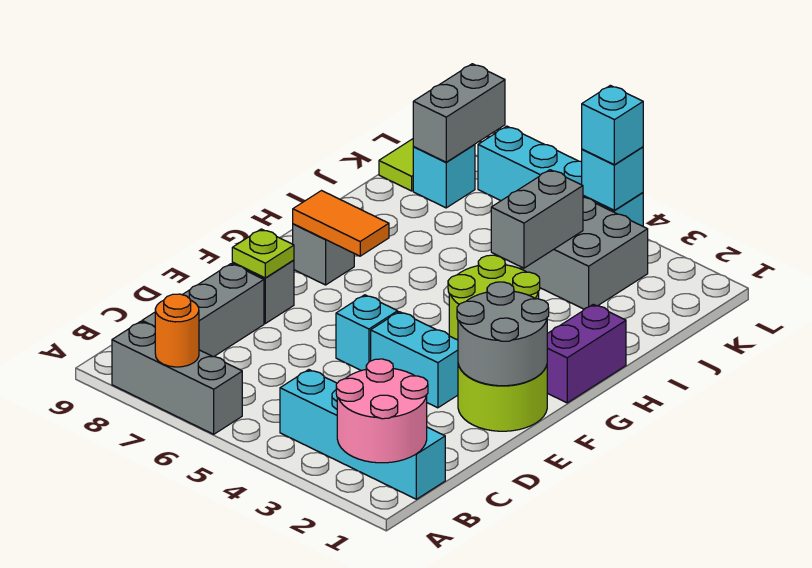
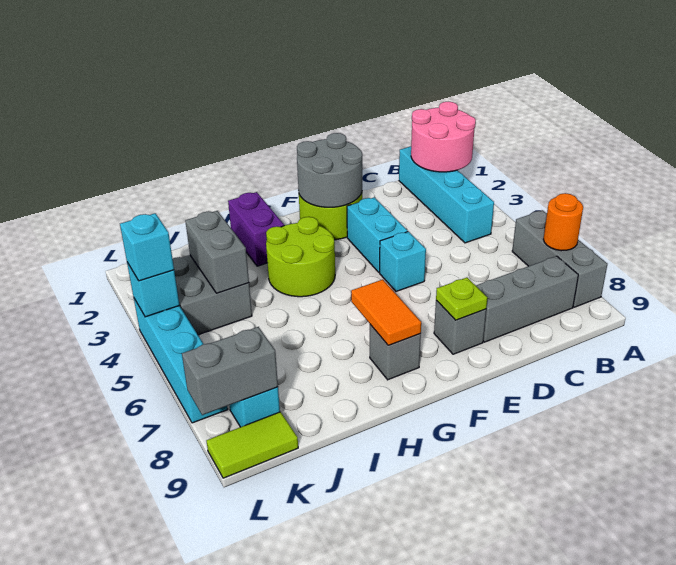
purple brick G1:H1 level 1 -> purple brick H1:H2 level 1
grey brick I4:J4 level 2 -> grey brick J3:J4 level 2

